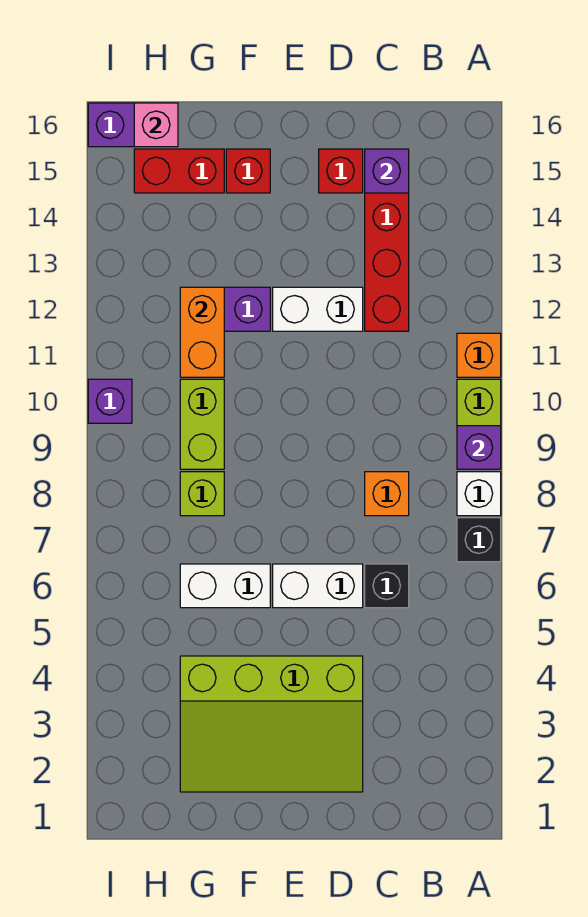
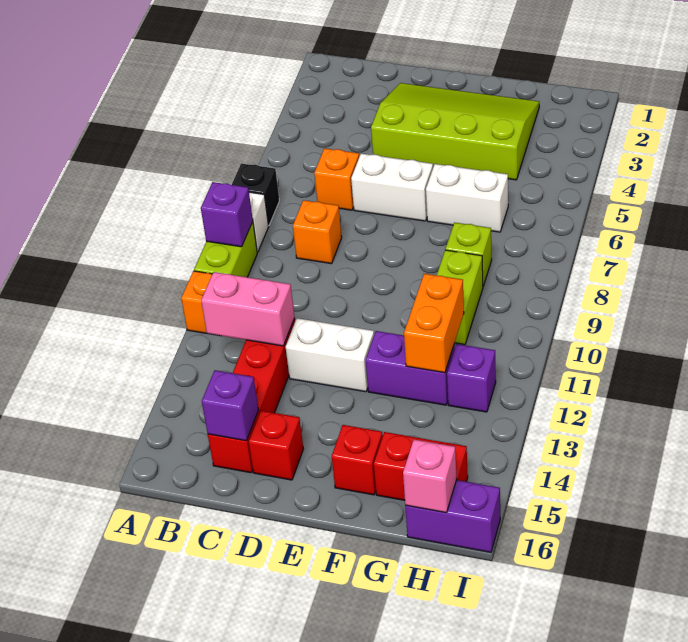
none -> pink brick B12:C12 level 2
black brick C6 level 1 -> orange brick C6 level 1
purple brick I10 level 1 -> purple brick H12 level 1

